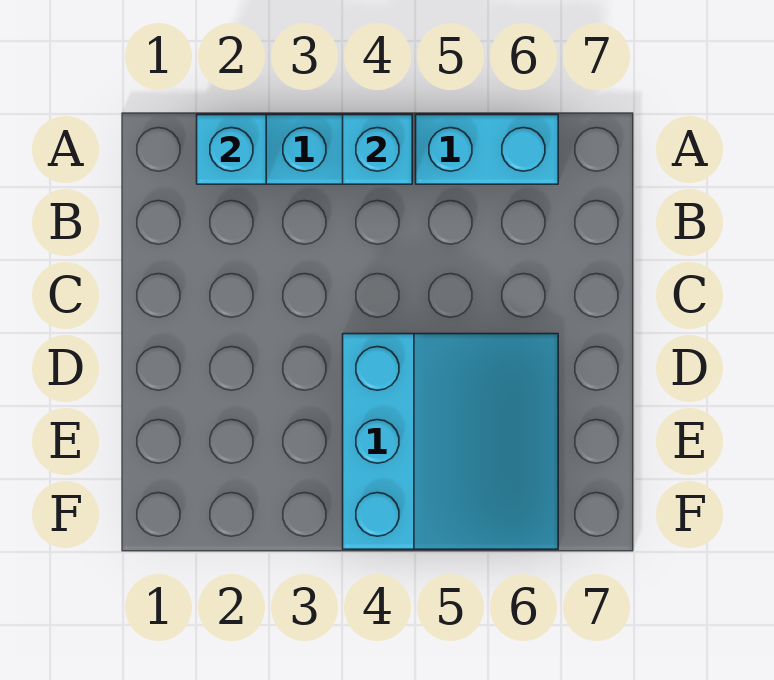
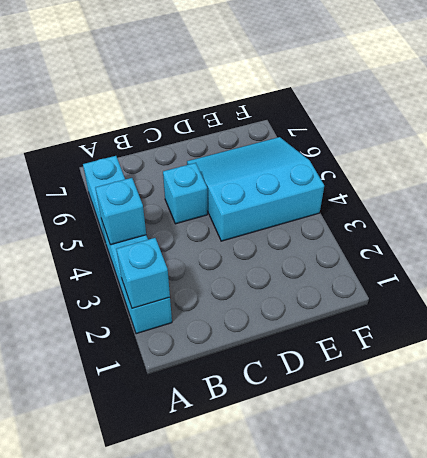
none -> cyan brick C5 level 1

